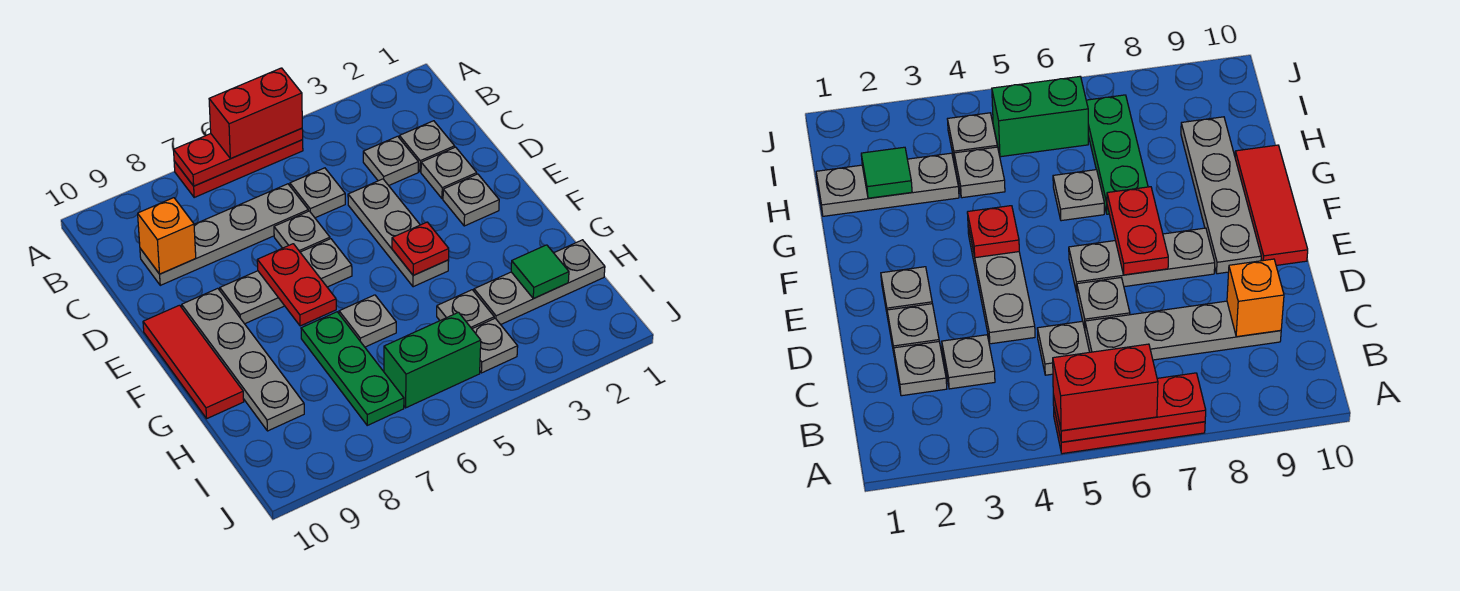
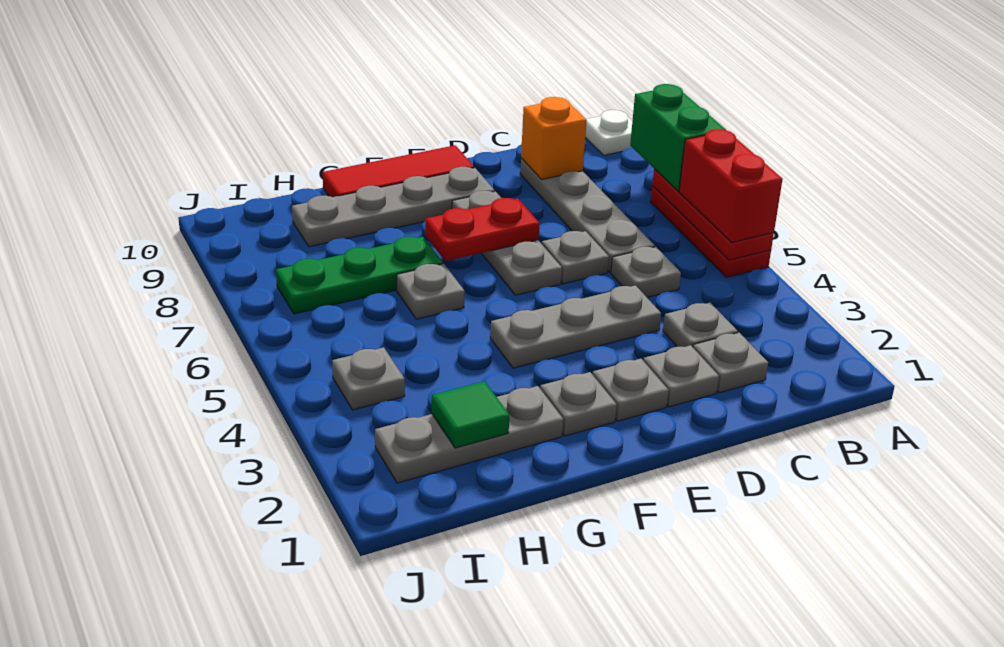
none -> white plate A10 level 1
red plate F4 level 2 -> none
grey plate H1:H3 level 1 -> grey plate G2:I2 level 1
grey plate H4 level 1 -> grey plate F2 level 1
green brick I5:I6 level 1 -> green brick A7:A8 level 3

